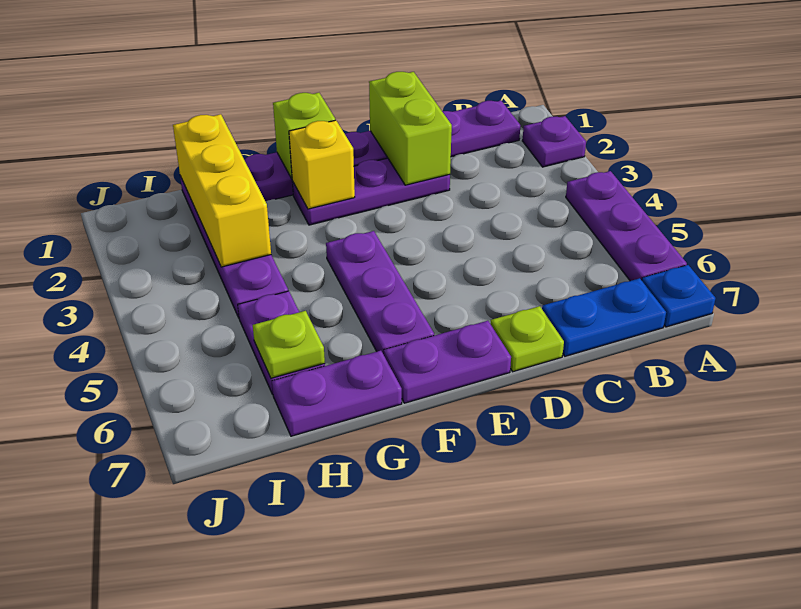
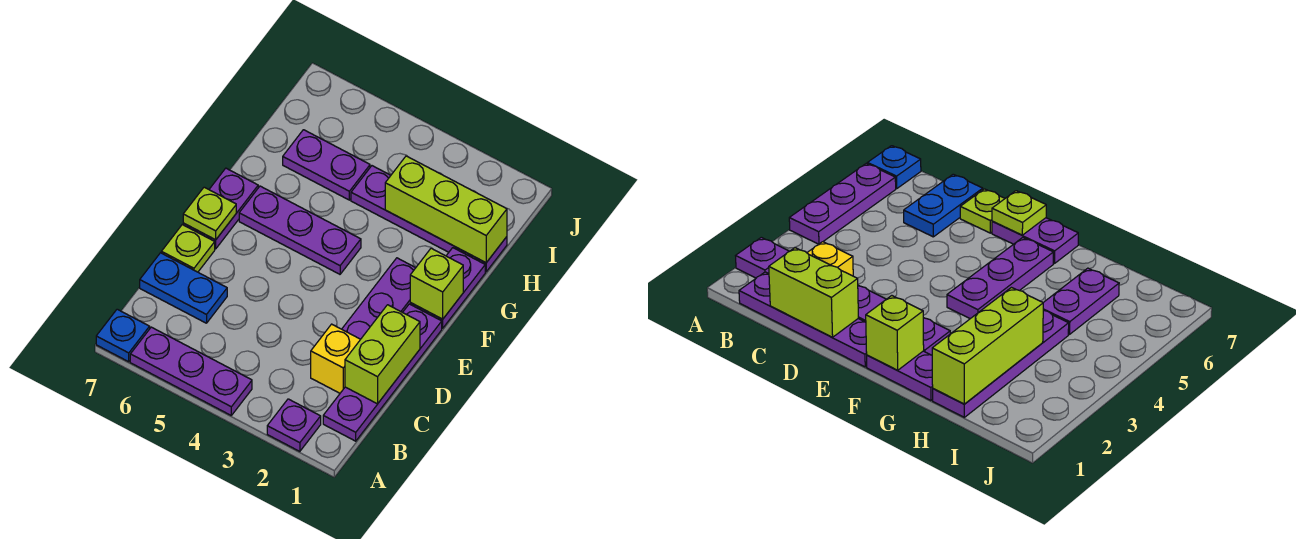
blue plate B7:C7 level 1 -> blue plate C6:C7 level 1
lime brick D1:D2 level 2 -> lime brick C1:D1 level 2
yellow brick F2 level 2 -> yellow brick C2 level 1
purple plate G7:H7 level 1 -> none
yellow brick H1:H3 level 2 -> lime brick H1:H3 level 2
lime plate H6 level 2 -> lime plate E7 level 2

